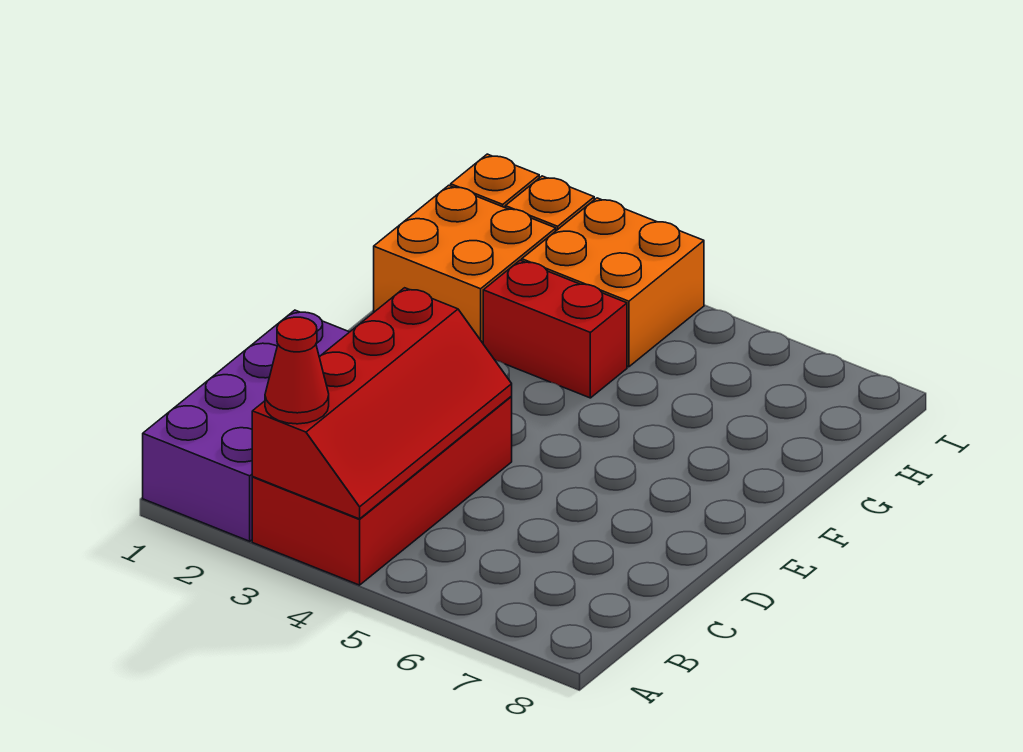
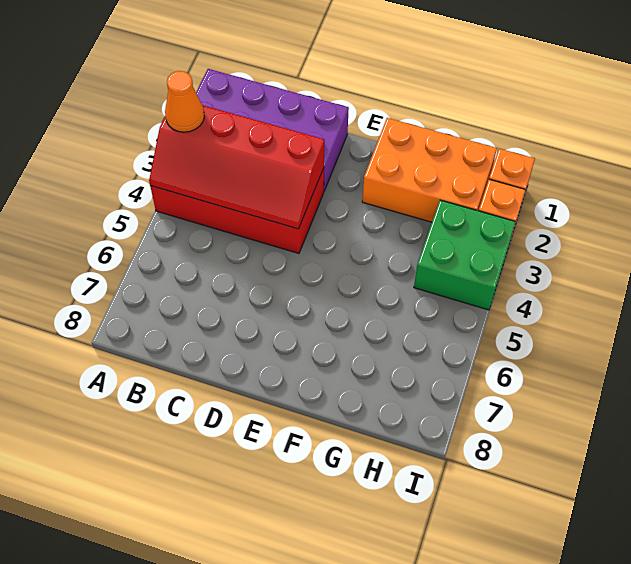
red cone A3 level 3 -> orange cone A3 level 3
orange brick G1:H2 level 1 -> orange brick F1:H2 level 1
red brick G3:G4 level 1 -> none
orange brick H3:I4 level 1 -> green brick H3:I4 level 1

